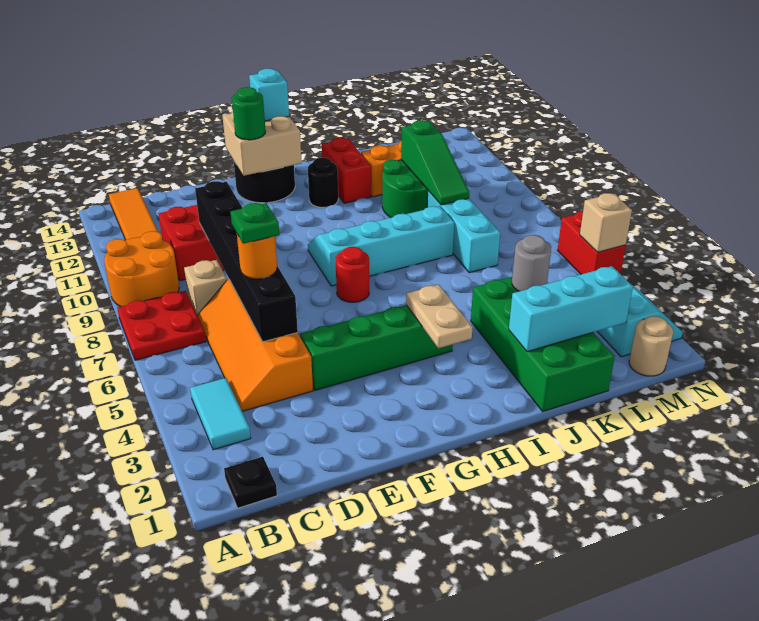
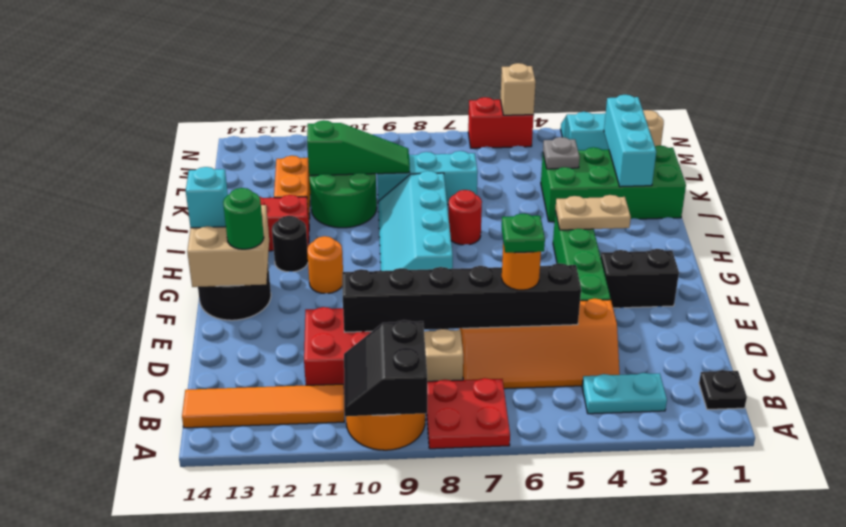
none -> black slope A9:B10 level 2 top 9
cyan tile B3:B4 level 1 -> cyan plate B3:B4 level 1
none -> black brick F2:F3 level 1
red round brick G7 level 1 -> red round brick I7 level 1
none -> orange round brick G11 level 1
grey round brick K4 level 2 -> grey plate K4 level 2

